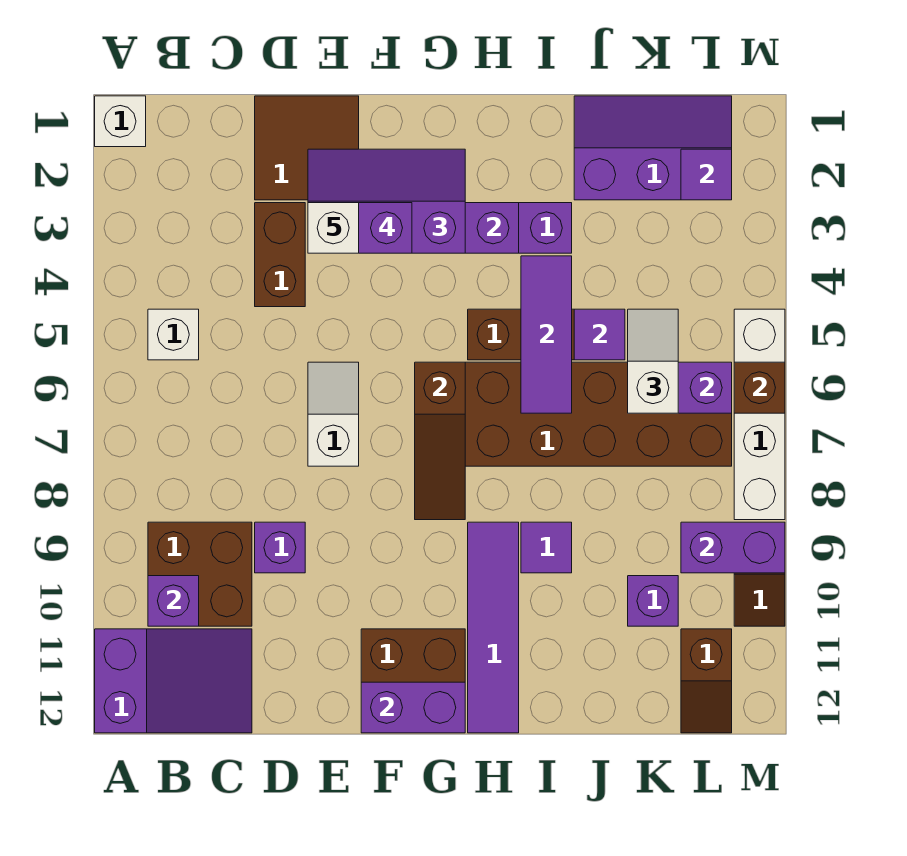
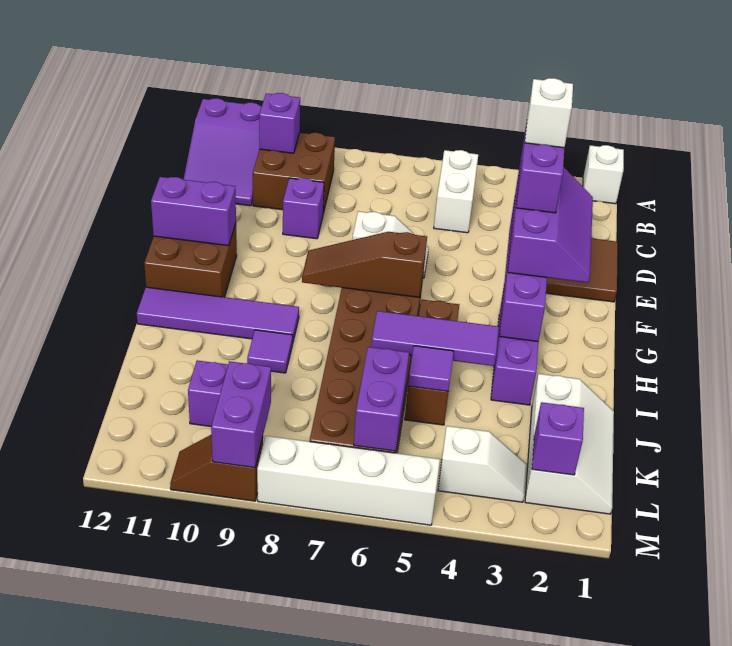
white brick B5 level 1 -> white brick B5:C5 level 1
brown brick D3:D4 level 1 -> none
purple brick F12:G12 level 2 -> purple brick F11:F12 level 2
purple slope J1:L2 level 1 top 2 -> white slope J1:L2 level 1 top 2
white slope K5:K6 level 3 top 6 -> white slope L3:L4 level 1 top 4
purple tile L2 level 2 -> purple brick L2 level 2
brown slope L11:L12 level 1 top 11 -> none
brown brick M6 level 2 -> none

